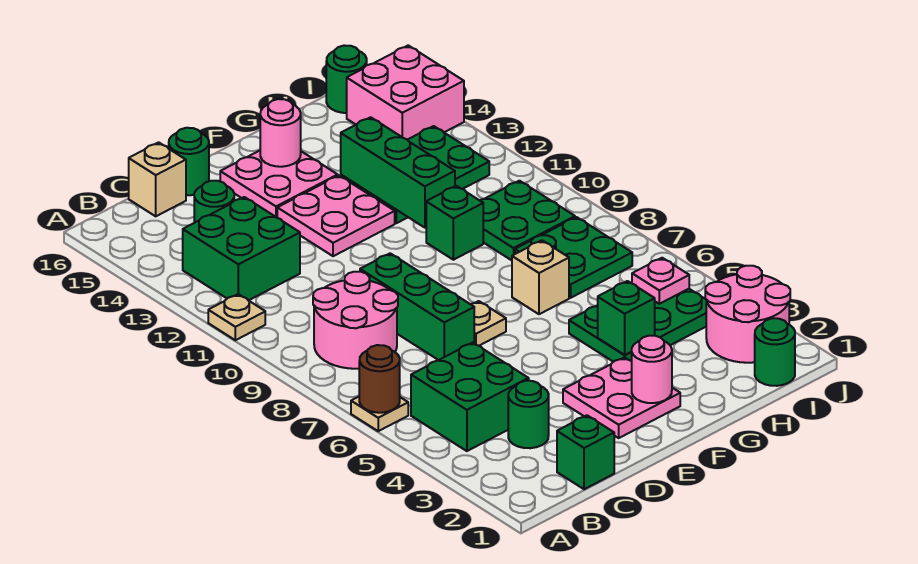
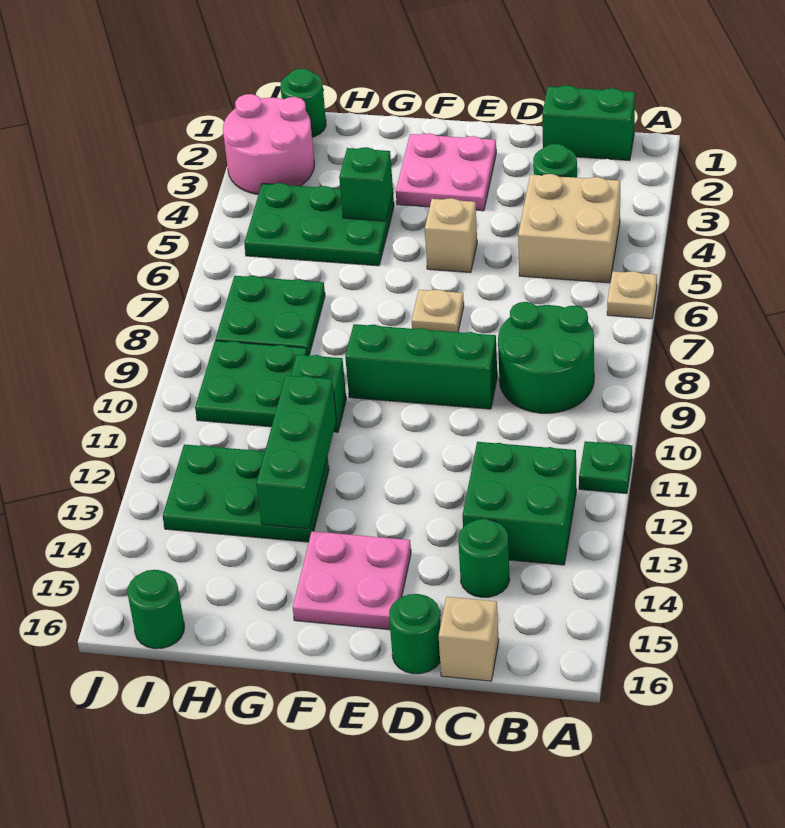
brown round brick A6 level 2 -> none
tan plate A11 level 1 -> green plate A11 level 1
green brick B4:C5 level 1 -> tan brick B4:C5 level 1
pink round brick B8:C9 level 1 -> green round brick B8:C9 level 1
green brick C1 level 1 -> green brick B1:C1 level 1
green brick D7:D9 level 1 -> green brick D9:F9 level 1
pink plate E12:F13 level 1 -> none
pink round brick F2 level 2 -> none
pink round brick F15 level 2 -> none
tan brick G7 level 1 -> tan brick E5 level 1
pink plate I5 level 2 -> none
pink brick I14:J15 level 1 -> none

